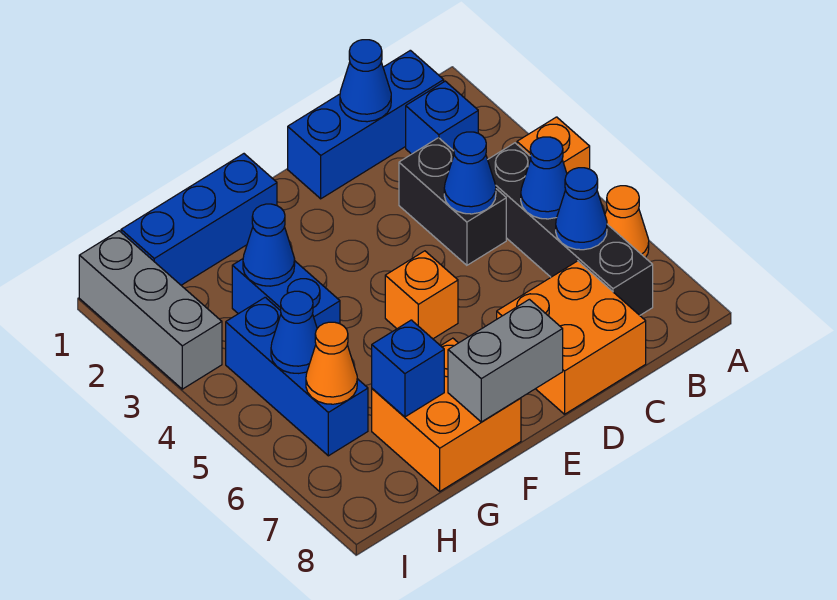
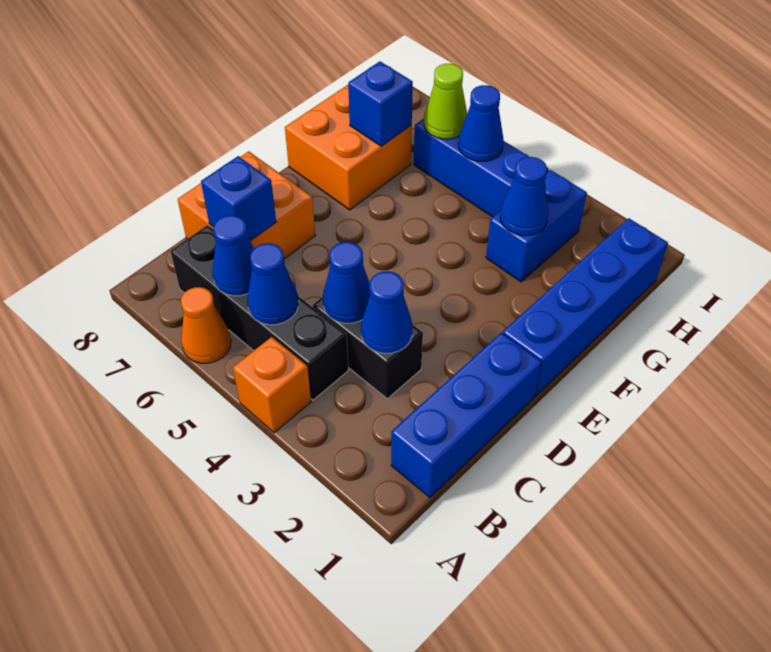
blue brick B2 level 1 -> blue brick C7 level 2
blue cone C1 level 2 -> blue cone C3 level 2
orange brick E5 level 1 -> none
grey brick E8:F8 level 2 -> none
blue brick F1:H1 level 1 -> blue brick E1:H1 level 1
blue brick G3:G4 level 1 -> blue brick G3:H3 level 1
orange cone H6 level 2 -> lime cone H6 level 2
grey brick I1:I3 level 1 -> none

